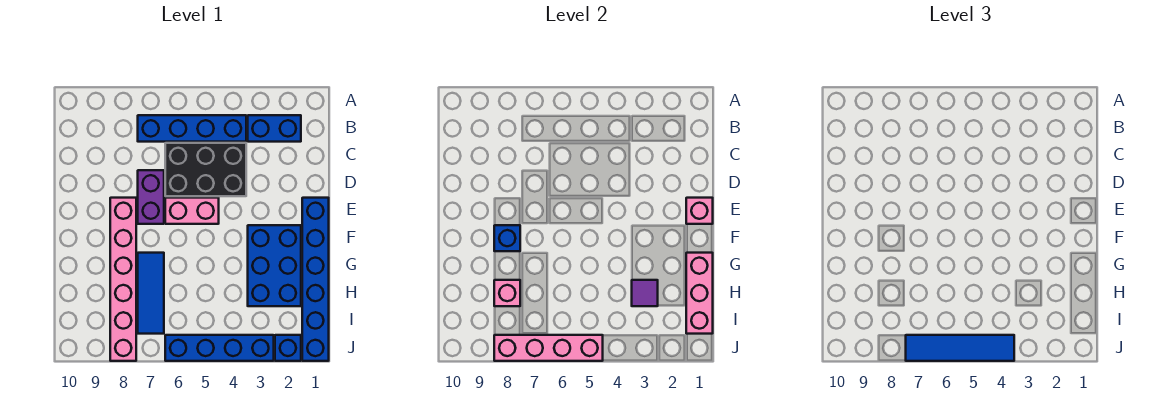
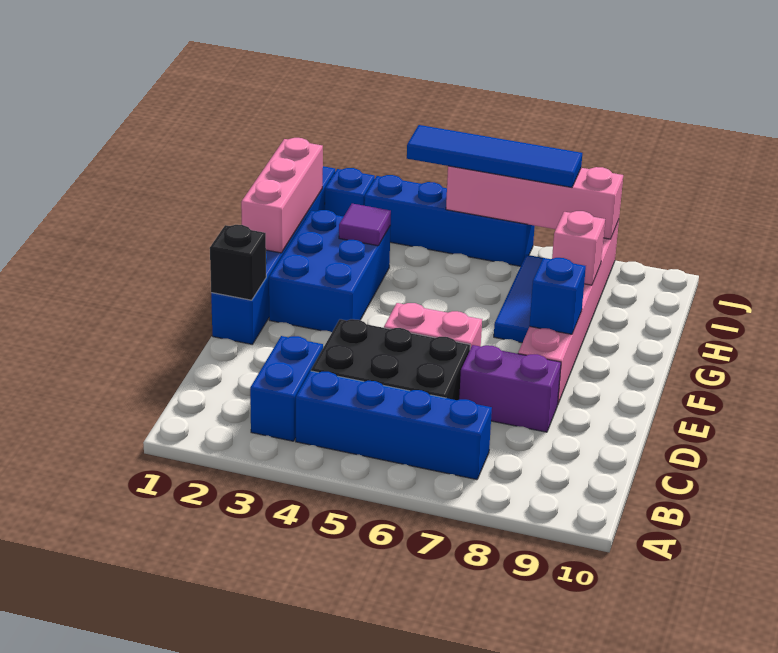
blue brick B2:B3 level 1 -> blue brick B3:C3 level 1
purple brick D7:E7 level 1 -> purple brick D7:D8 level 1
pink brick E1 level 2 -> black brick E1 level 2

